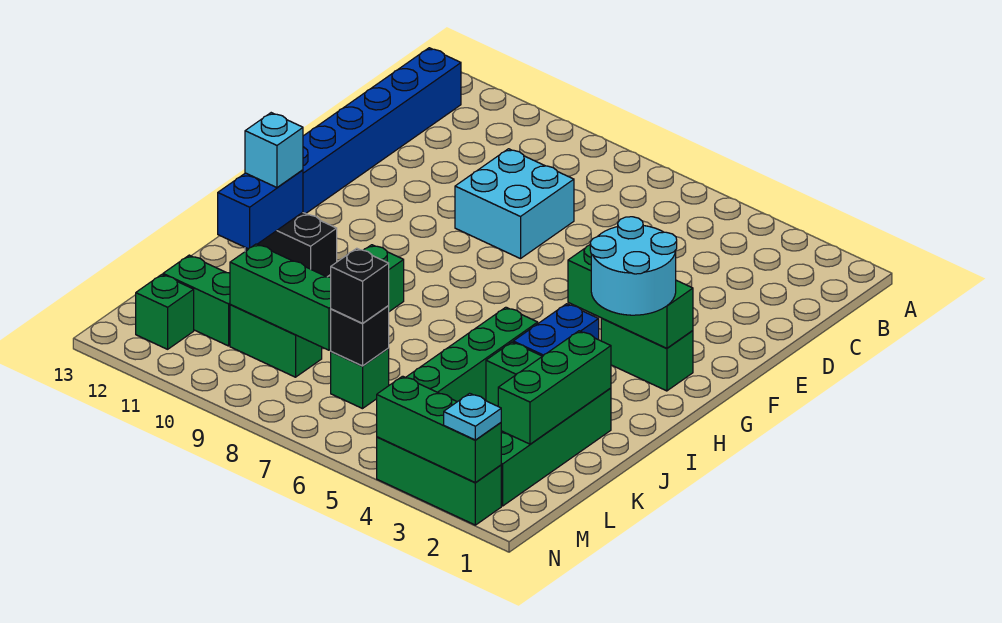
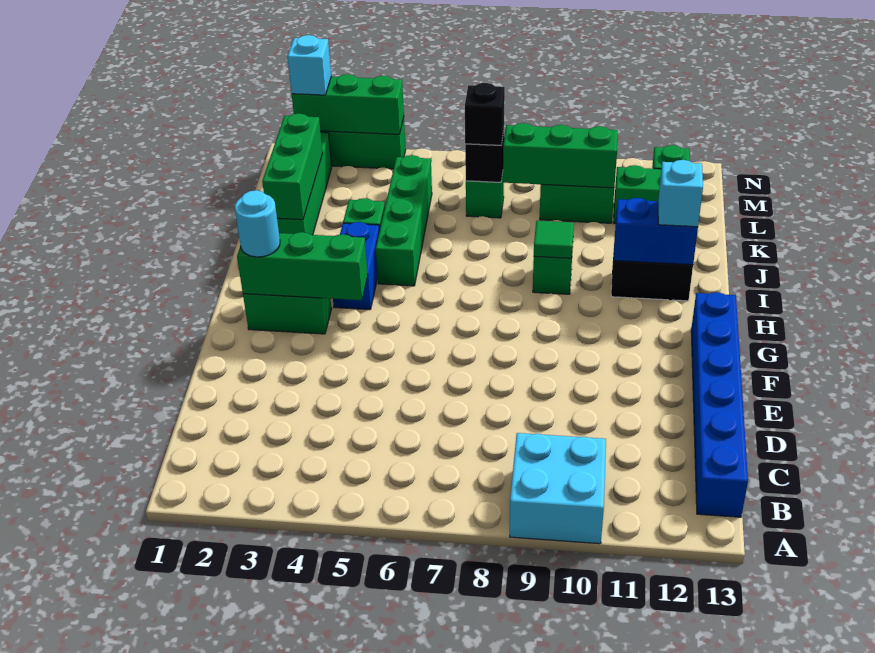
cyan brick D8:E9 level 1 -> cyan brick A9:B10 level 1
cyan round brick G2:H3 level 3 -> cyan round brick G2 level 3
none -> green tile I9 level 2
blue brick I12:J12 level 2 -> blue brick I11:I12 level 2
cyan plate N2 level 3 -> cyan brick N2 level 3

